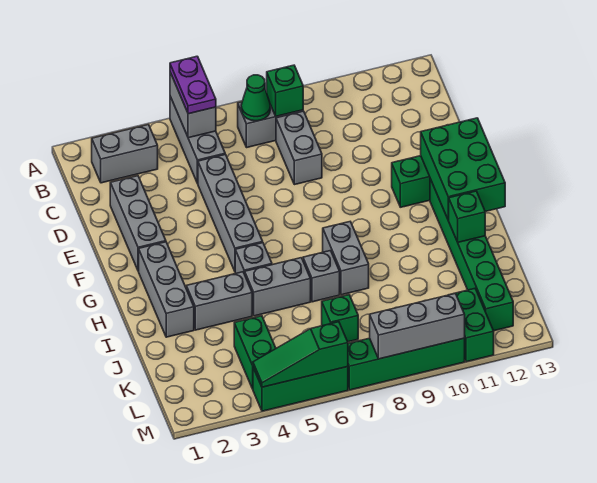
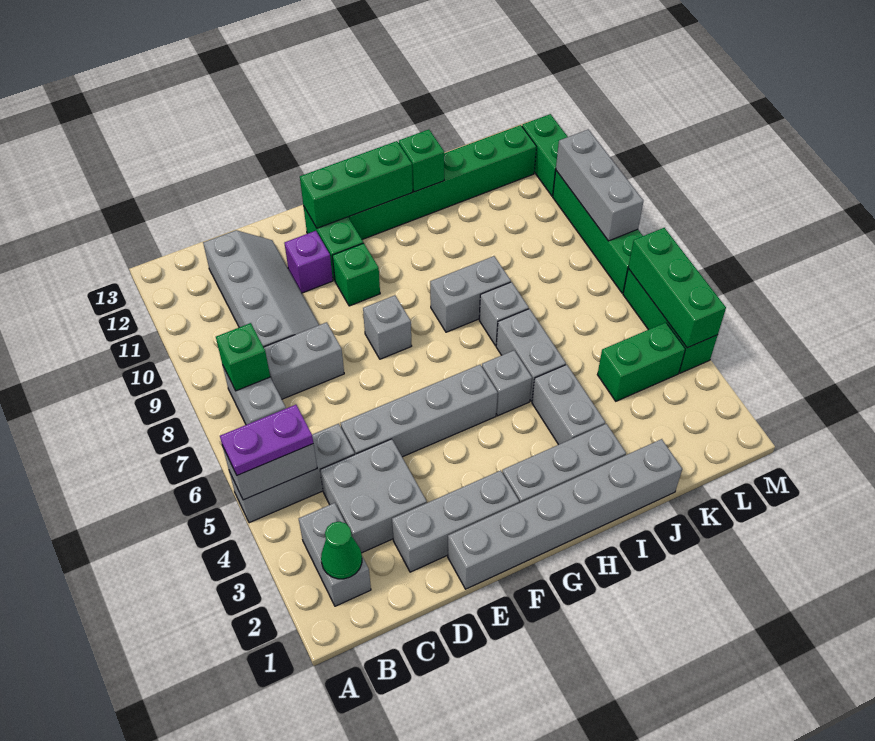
green cone B7 level 2 -> green cone B2 level 2
none -> grey brick C3:D4 level 1
none -> grey slope C9:D12 level 1 top C
none -> grey brick E1:J1 level 1
none -> purple brick E11 level 1
none -> grey brick F8 level 1
green brick F12:H13 level 2 -> green brick F12:H12 level 2
green brick K7 level 1 -> green brick F10 level 1
green brick L11:M11 level 1 -> green brick M11:M12 level 1
green slope M4:M6 level 2 top 6 -> green brick M4:M6 level 2

